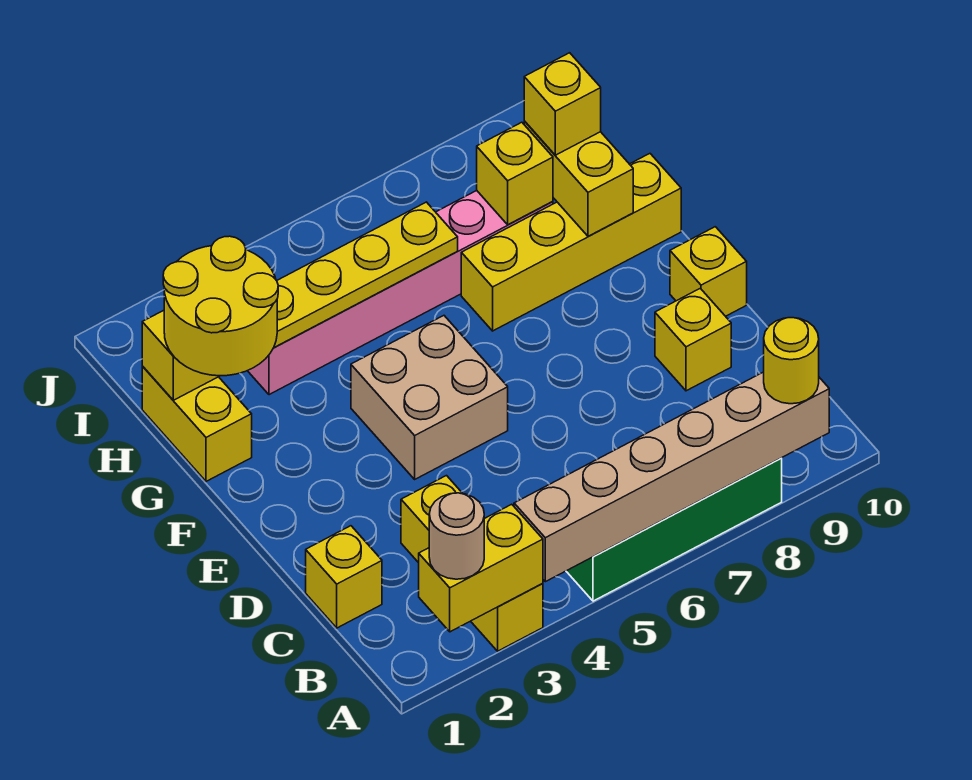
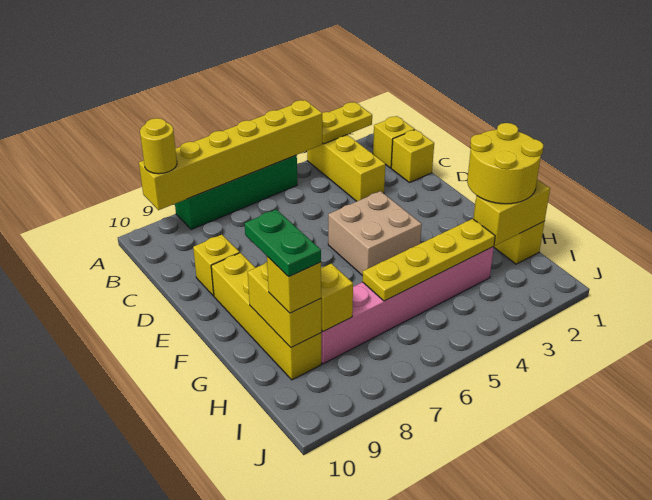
yellow brick A2:A3 level 2 -> yellow plate A2:A3 level 2
tan round brick A2 level 3 -> none
tan brick A4:A9 level 2 -> yellow brick A4:A9 level 2
yellow brick E10 level 1 -> yellow brick B1 level 1
yellow brick G7:G10 level 1 -> yellow brick E9:H9 level 1
none -> green plate G9:H9 level 4

